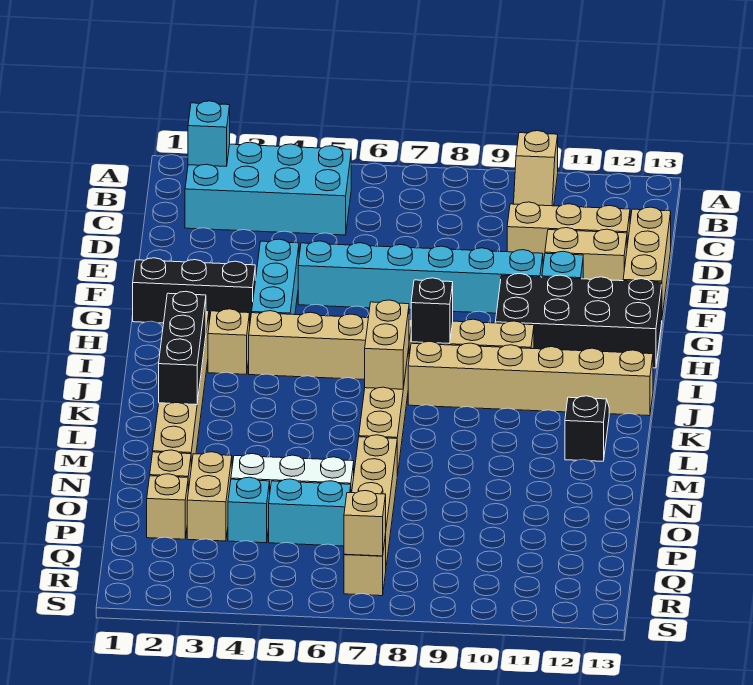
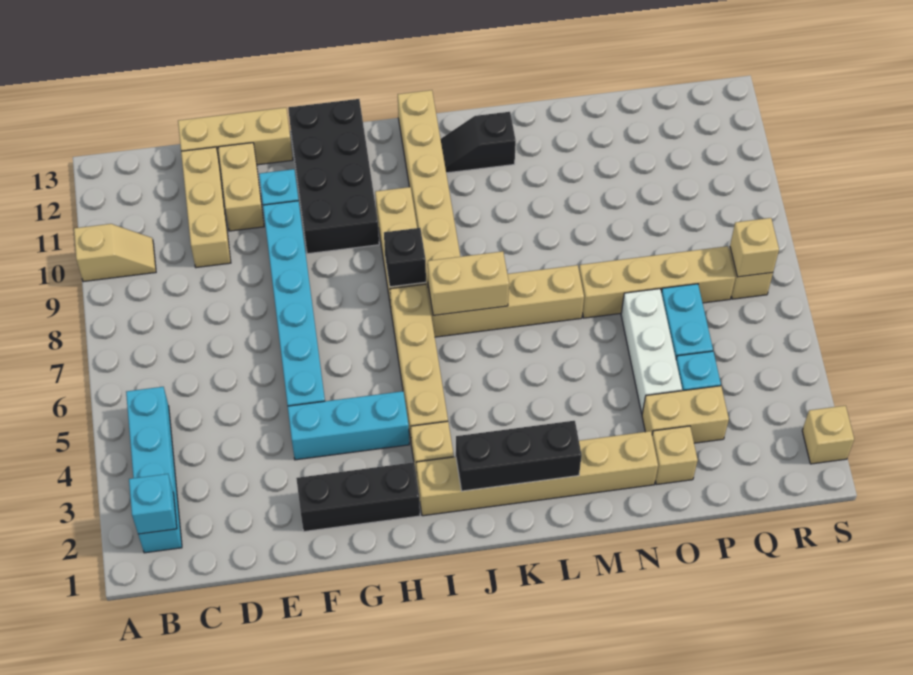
cyan brick B2:C5 level 1 -> cyan brick B2:B5 level 1
black brick G1:G3 level 1 -> black brick F2:H2 level 1
tan brick P2 level 1 -> tan brick S2 level 1

